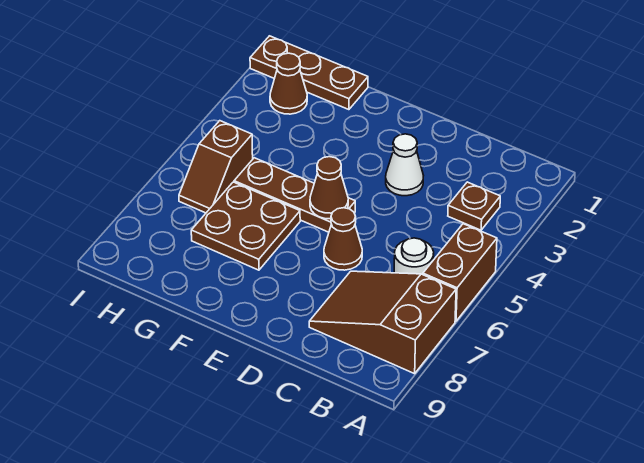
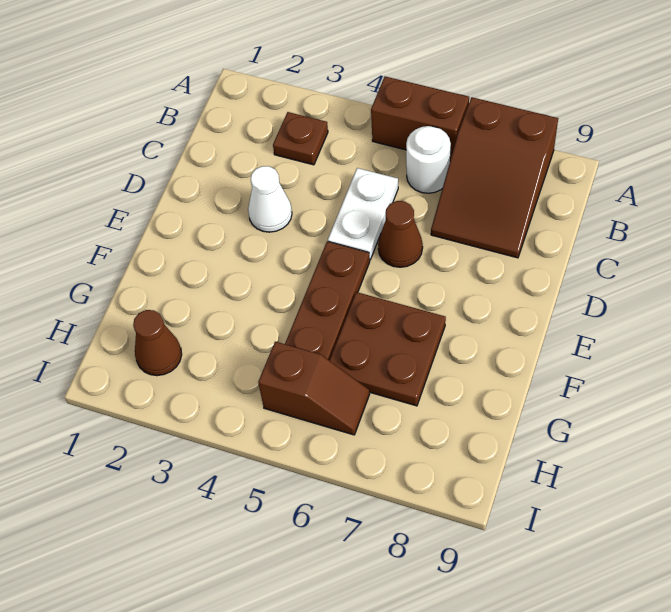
none -> white plate C5:D5 level 1
brown cone E5 level 2 -> none
brown plate G1:I1 level 1 -> none

